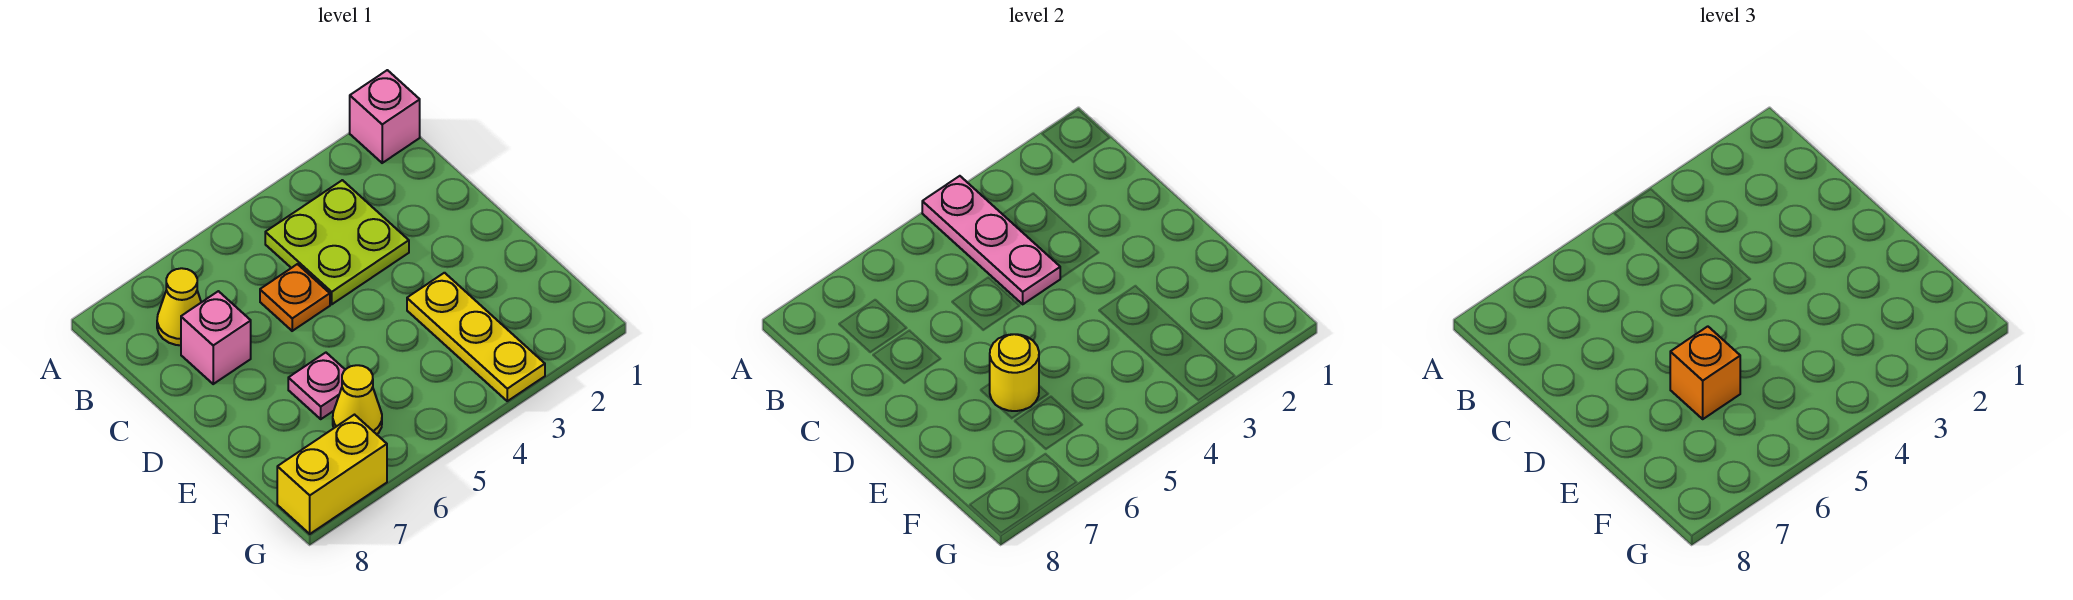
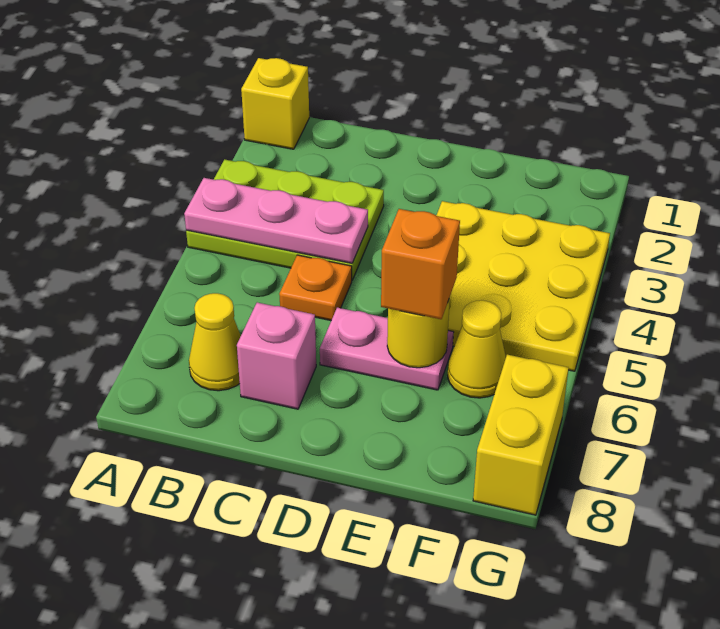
pink brick A1 level 1 -> yellow brick A1 level 1
lime plate B3:C4 level 1 -> lime plate A3:C4 level 1
yellow plate E3:G3 level 1 -> yellow plate E3:G5 level 1
pink plate E6 level 1 -> pink plate D6:E6 level 1

